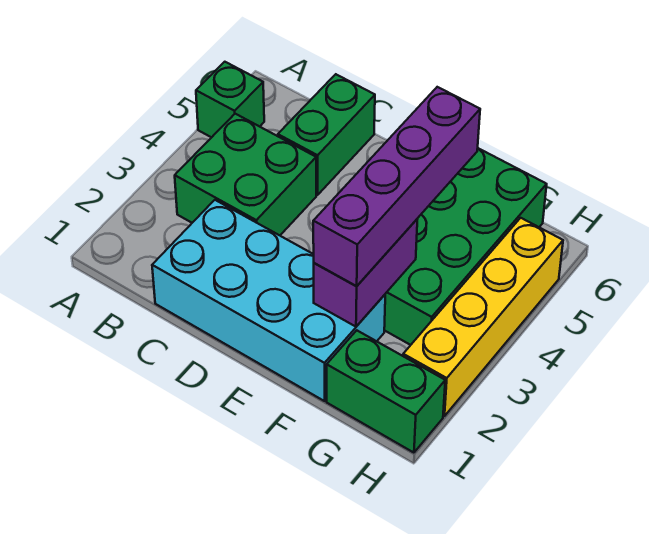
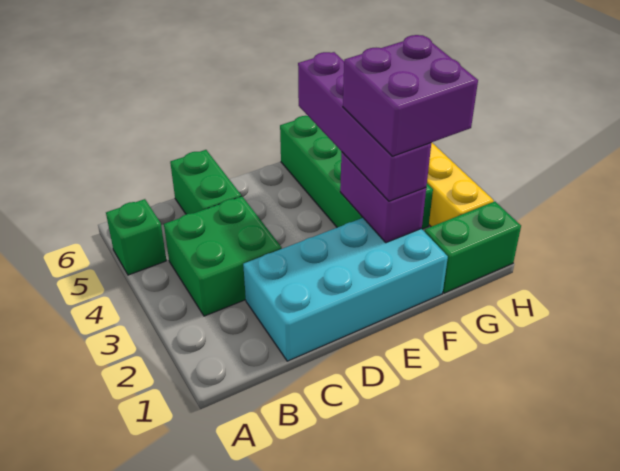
none -> purple brick F2:G3 level 4

